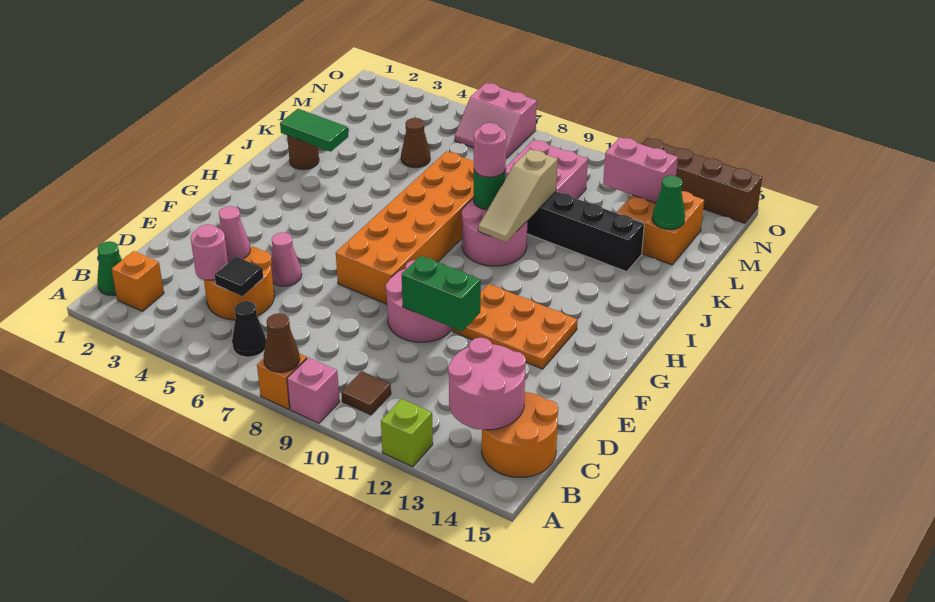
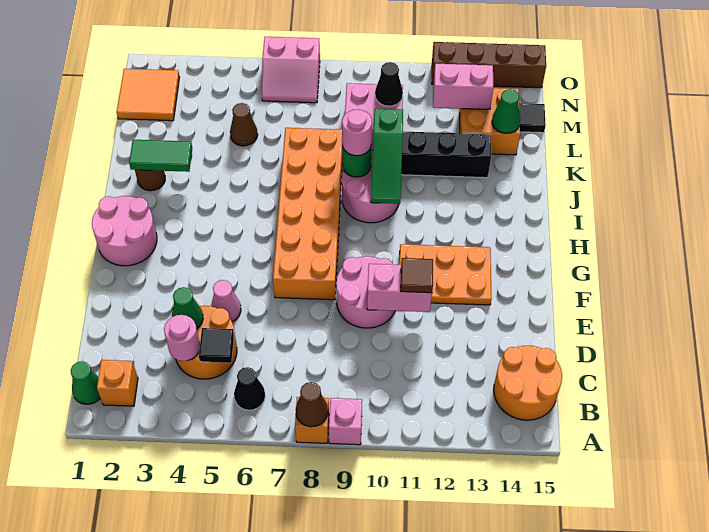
lime brick A12 level 1 -> none
brown tile B10 level 1 -> brown tile E11 level 3
pink round brick B13:C14 level 2 -> pink round brick G1:H2 level 1
pink cone D4 level 2 -> green cone D4 level 2
green brick E10:E11 level 2 -> pink brick E10:E11 level 2
tan slope I10:K10 level 2 top K -> green slope I10:K10 level 2 top K
none -> orange tile M1:N2 level 1
none -> black cone M10 level 2
none -> black tile M15 level 1

